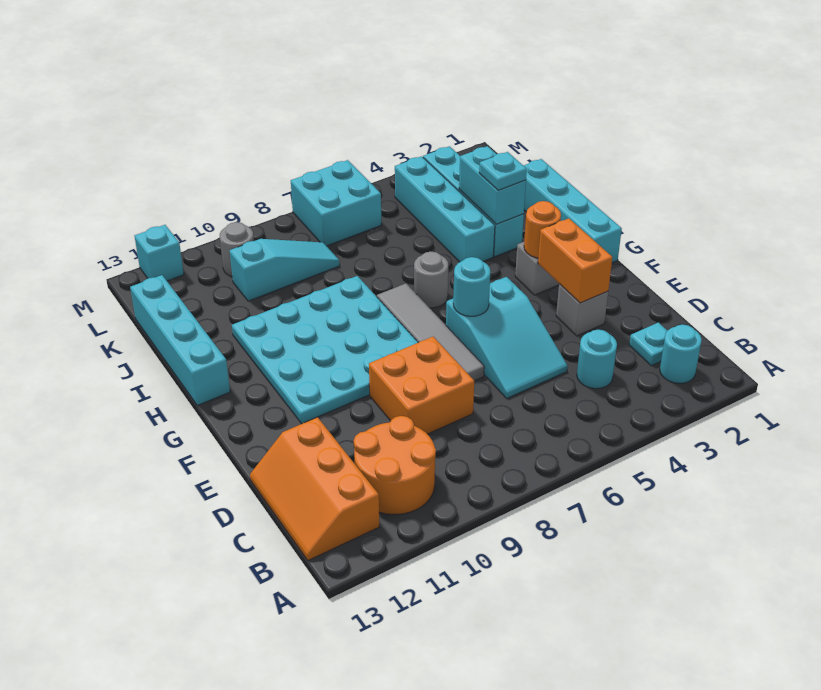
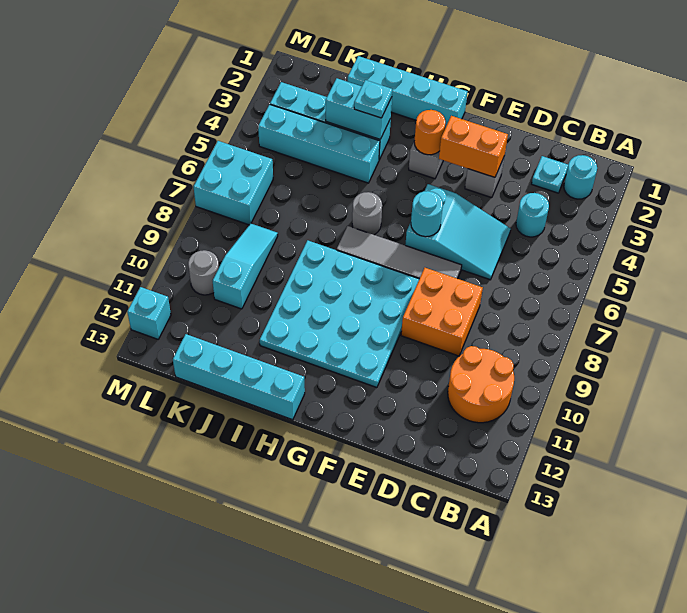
orange slope B12:D13 level 1 top 12 -> none

